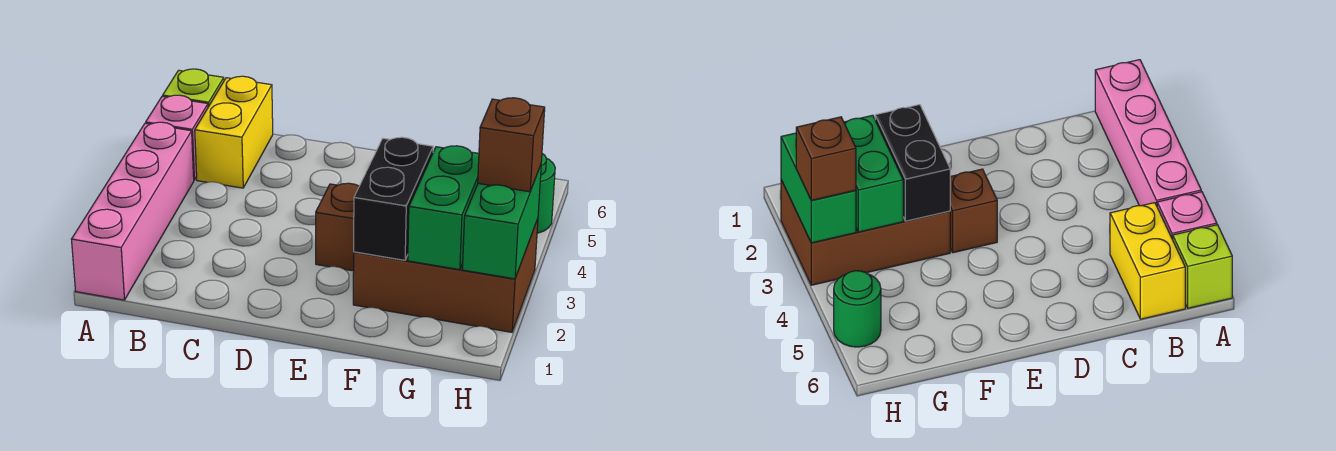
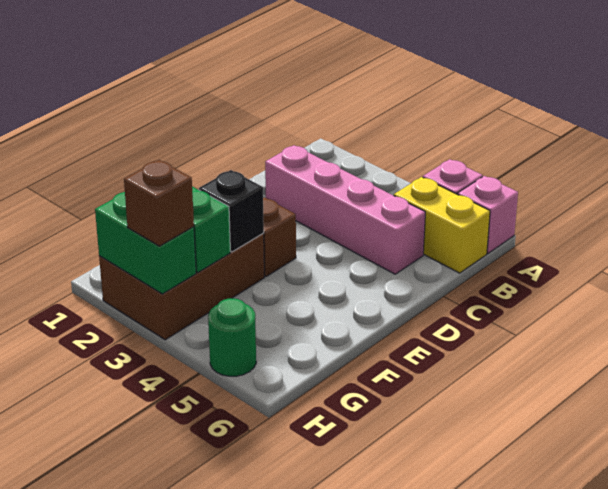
pink brick A1:A4 level 1 -> pink brick C2:C5 level 1
lime brick A6 level 1 -> pink brick A6 level 1
black brick F2:F3 level 2 -> black brick F3 level 2

